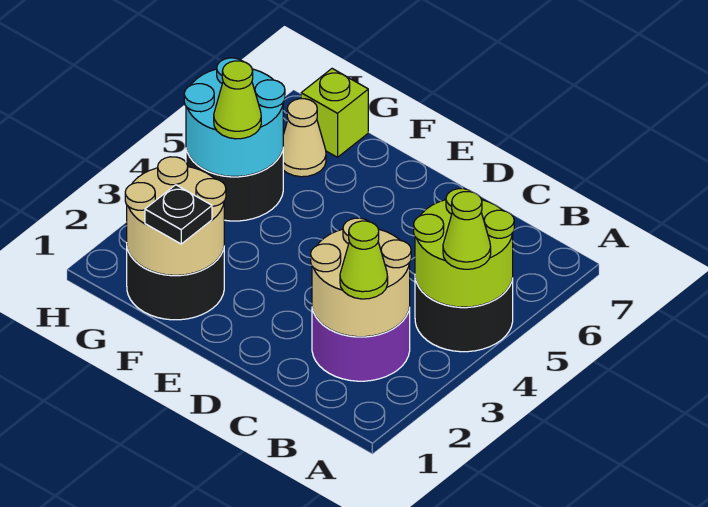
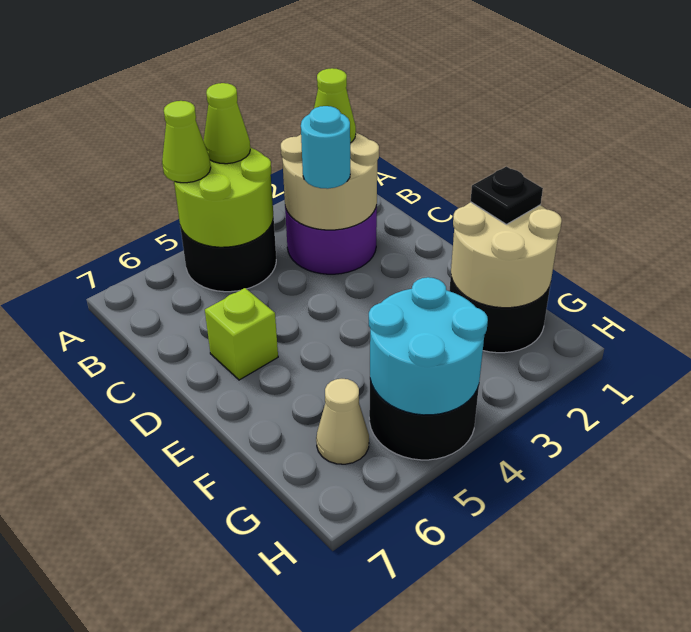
none -> cyan round brick C3 level 3
lime cone G4 level 3 -> lime cone A5 level 3
lime brick G7 level 1 -> lime brick D6 level 1

